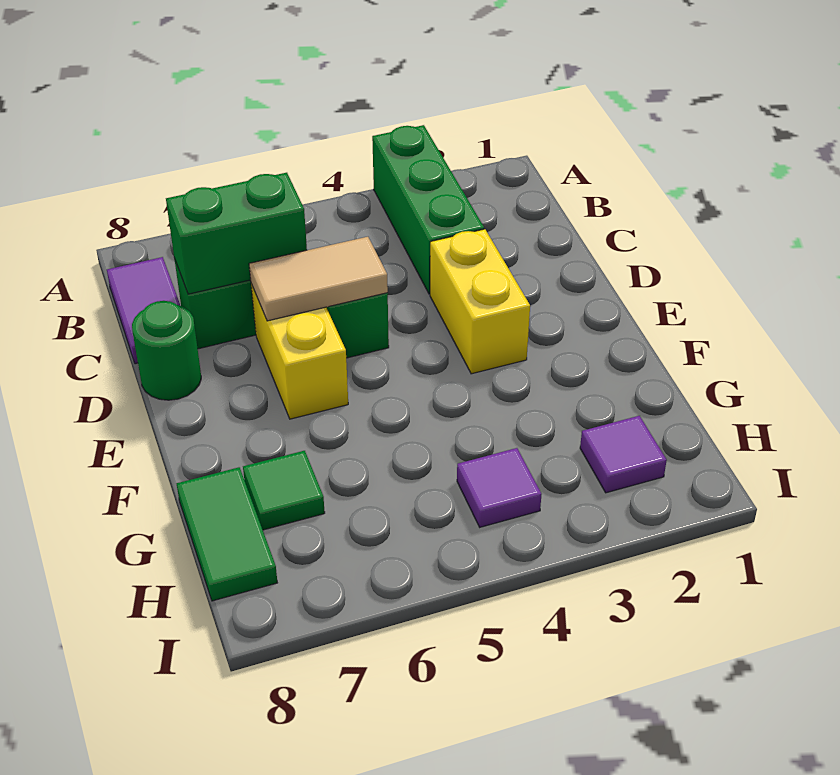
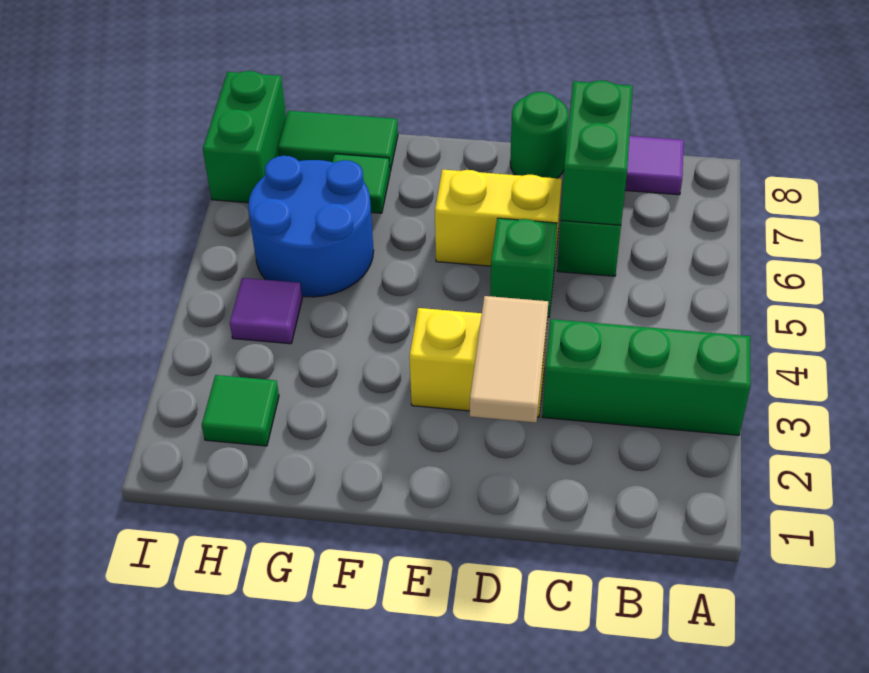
tan tile D5:D6 level 2 -> tan tile D2:D3 level 2
none -> blue round brick G5:H6 level 1
purple tile H2 level 1 -> green tile H2 level 1
none -> green brick I7:I8 level 1

